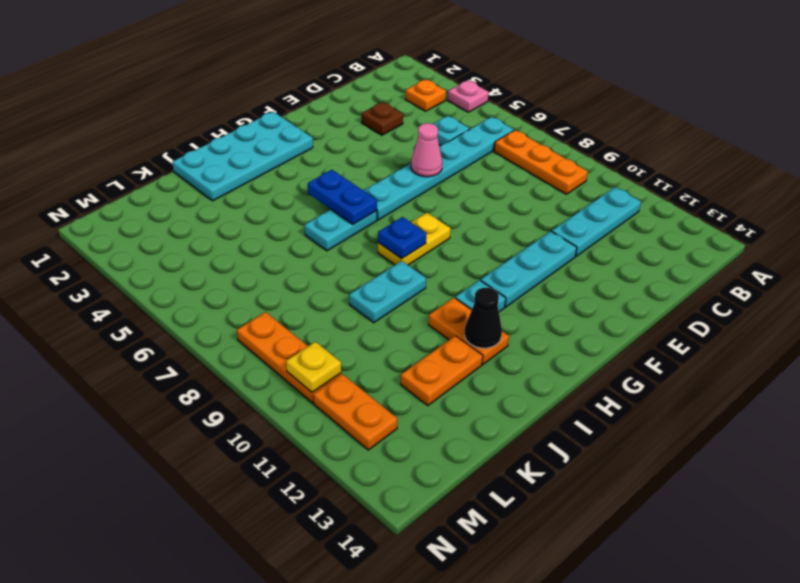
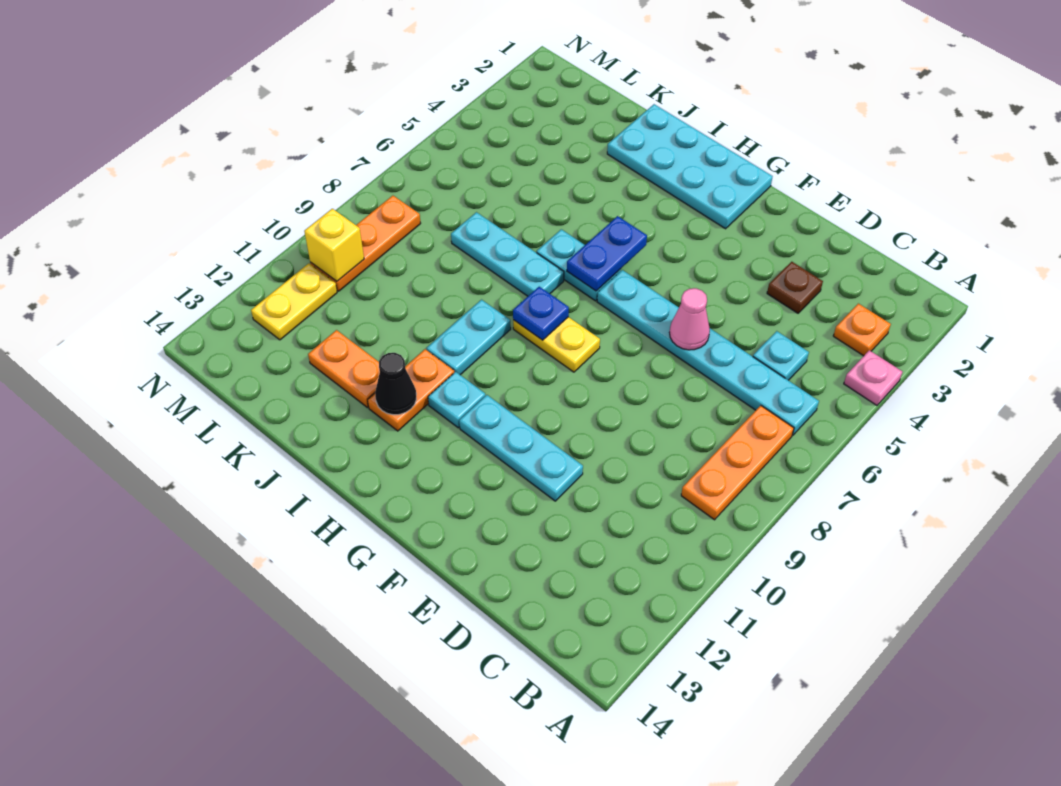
cyan plate B11:D11 level 1 -> cyan plate I7:K7 level 1
cyan plate I9:J9 level 1 -> cyan plate I9:I10 level 1
yellow plate M10 level 2 -> yellow brick M10 level 2
orange plate M11:M12 level 1 -> yellow plate M11:M12 level 1

